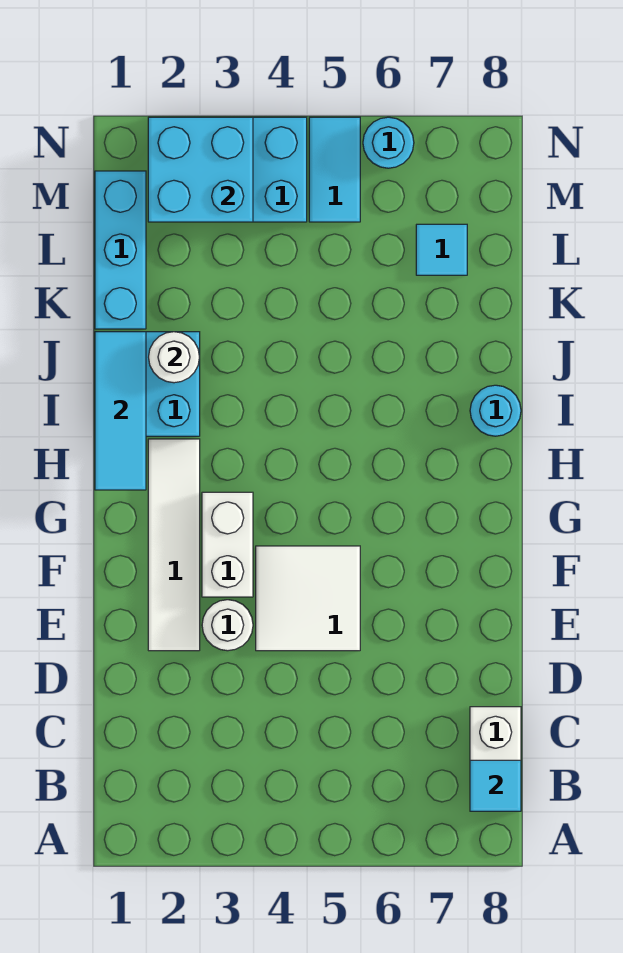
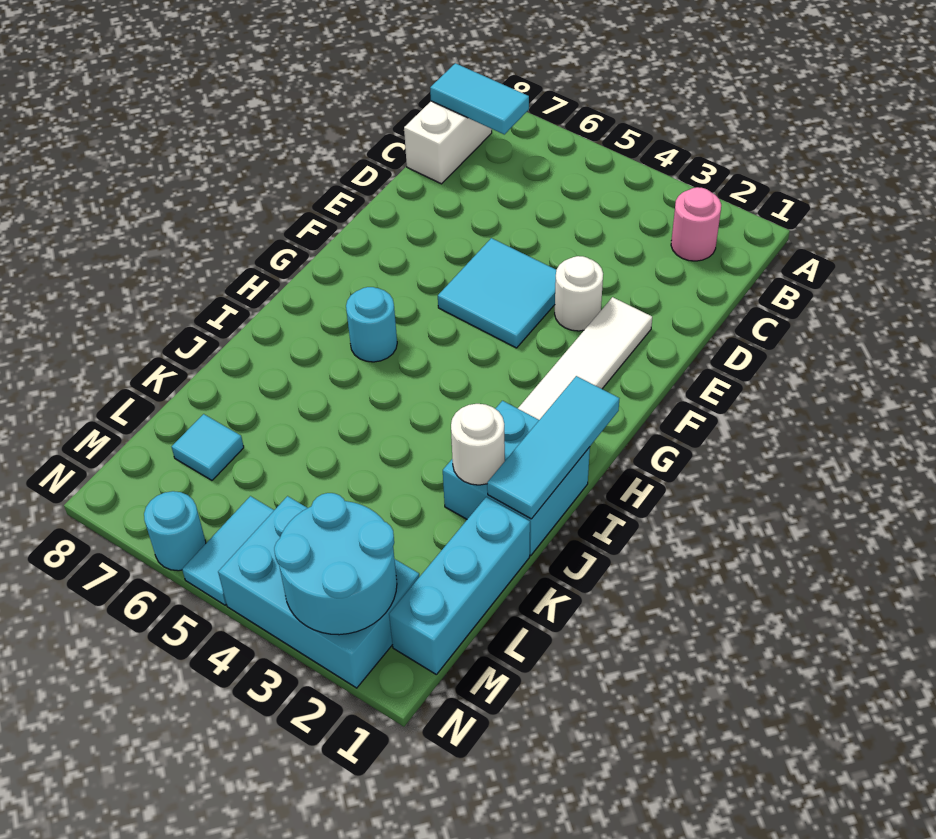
none -> pink round brick B2 level 1
cyan tile B8 level 2 -> cyan tile B7:B8 level 2
white tile E4:F5 level 1 -> cyan tile E4:F5 level 1
white brick F3:G3 level 1 -> none
cyan round brick I8 level 1 -> cyan round brick H6 level 1
cyan brick M2:N3 level 2 -> cyan round brick M2:N3 level 2

